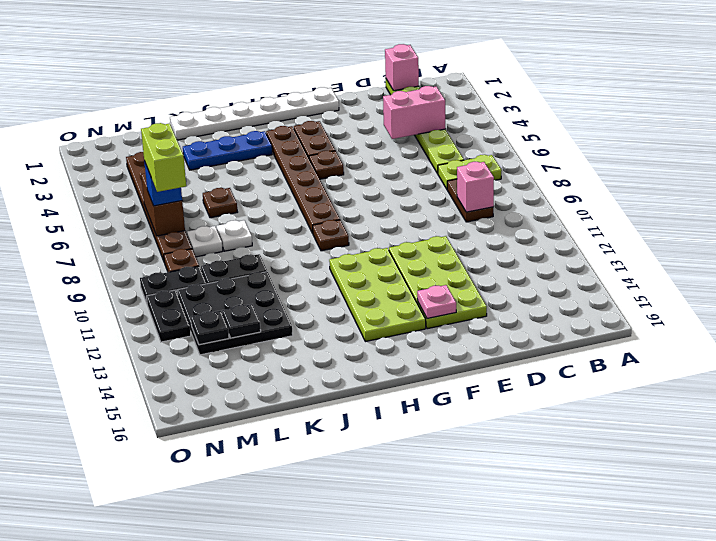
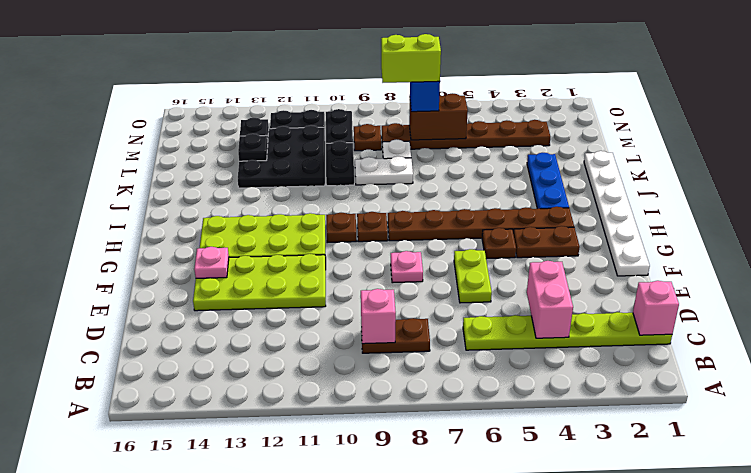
lime plate B7:C7 level 1 -> lime plate E6:F6 level 1
none -> pink plate F8 level 1
brown plate K6 level 1 -> brown plate H10 level 1
white plate K8 level 1 -> white plate K8:K9 level 1

